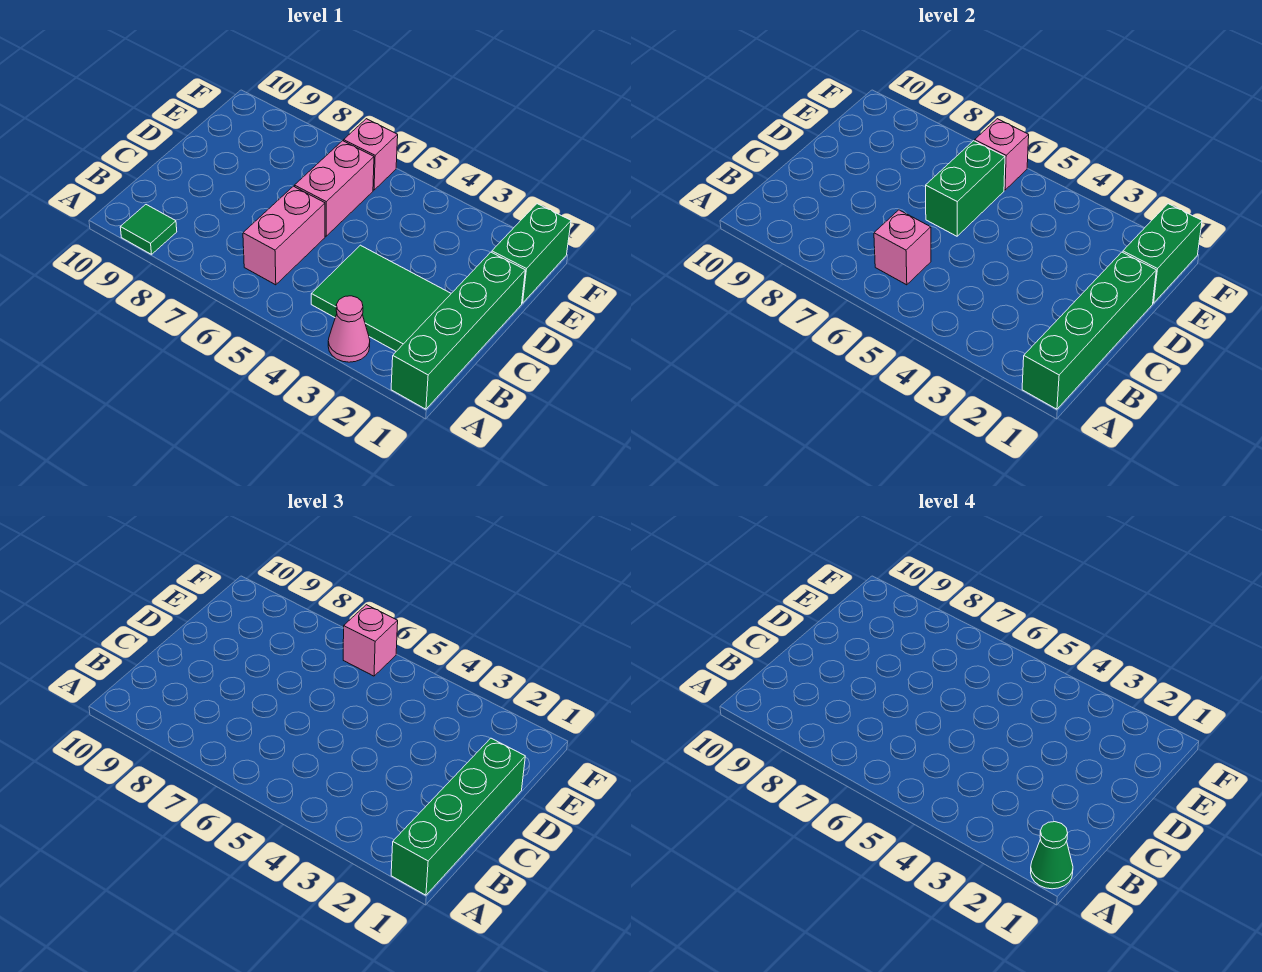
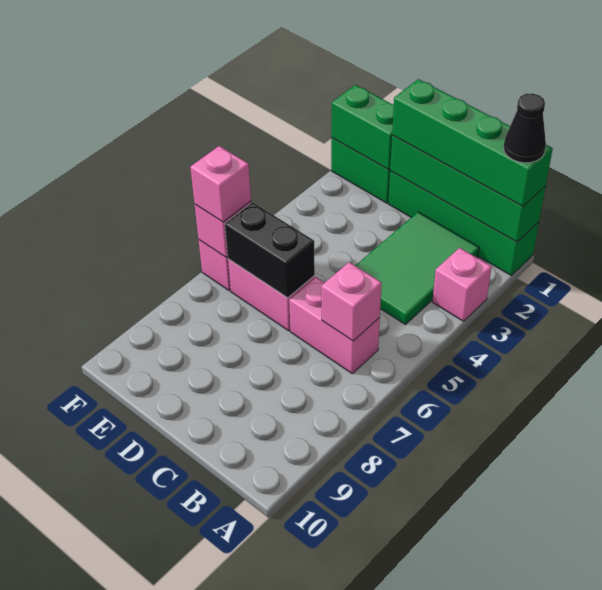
green cone A1 level 4 -> black cone A1 level 4
pink cone A3 level 1 -> pink brick A3 level 1
green tile A9 level 1 -> none
green brick D6:E6 level 2 -> black brick D6:E6 level 2

